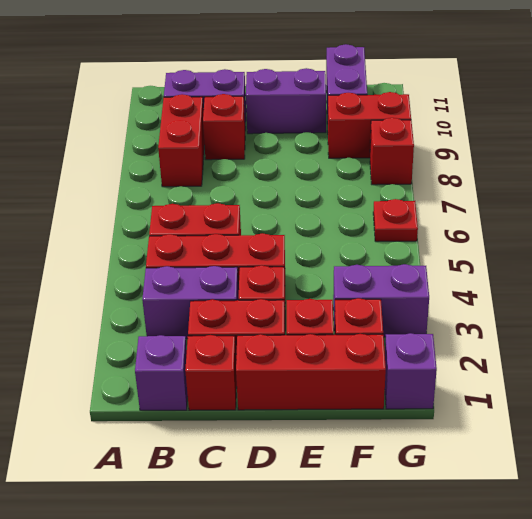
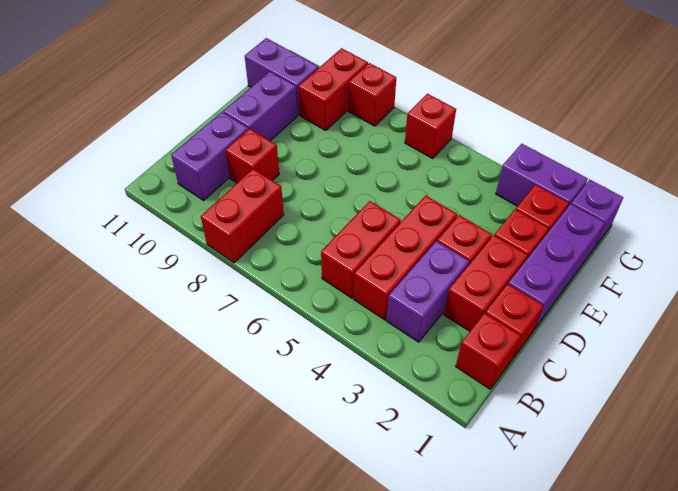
purple brick B1 level 1 -> red brick B1 level 1
red brick B8:B9 level 1 -> red brick A8:B8 level 1
red brick D1:F1 level 1 -> purple brick D1:F1 level 1
purple brick F3:G3 level 1 -> purple brick G2:G3 level 1
red plate G6 level 1 -> red brick G6 level 1

